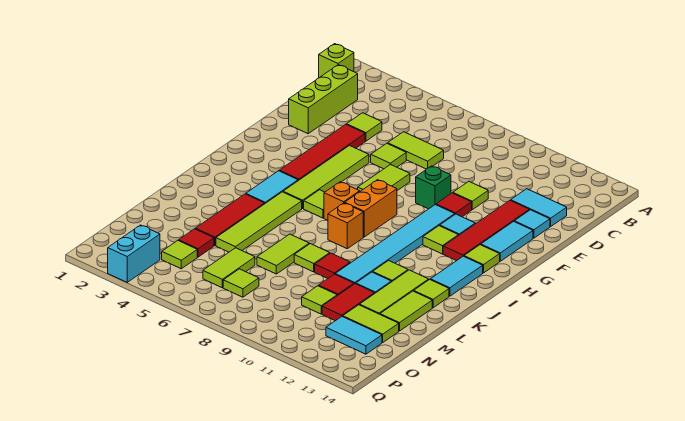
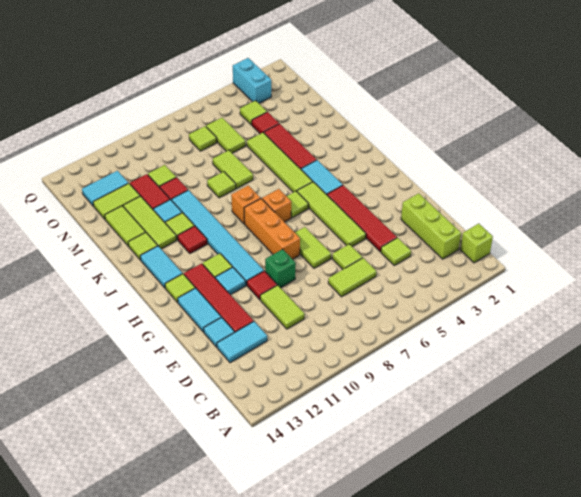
lime tile E10 level 1 -> lime tile D10:E10 level 1
orange brick H8:I8 level 1 -> orange brick G8:I8 level 1
red tile L9 level 1 -> red tile J11 level 1

